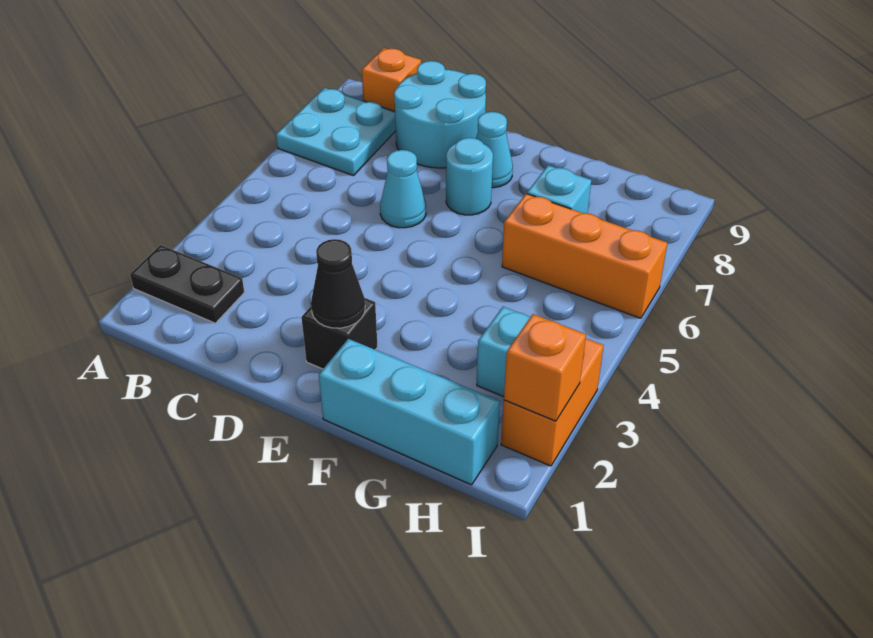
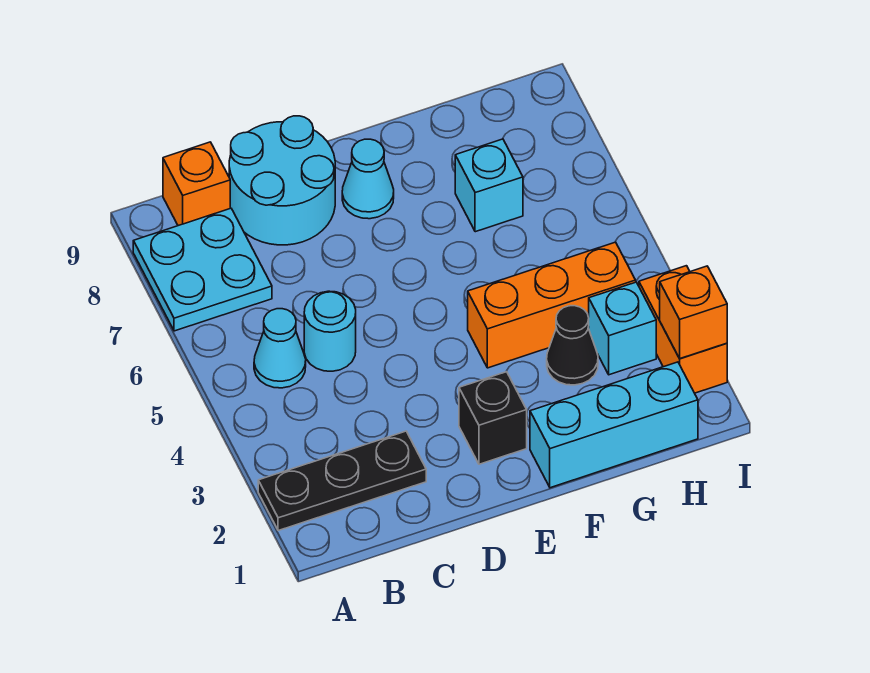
black plate A2:B2 level 1 -> black plate A2:C2 level 1
cyan cone D6 level 1 -> cyan cone B5 level 1
black cone E2 level 2 -> black cone G3 level 1
cyan round brick E7 level 1 -> cyan round brick C5 level 1
orange brick G6:I6 level 1 -> orange brick F4:H4 level 1

